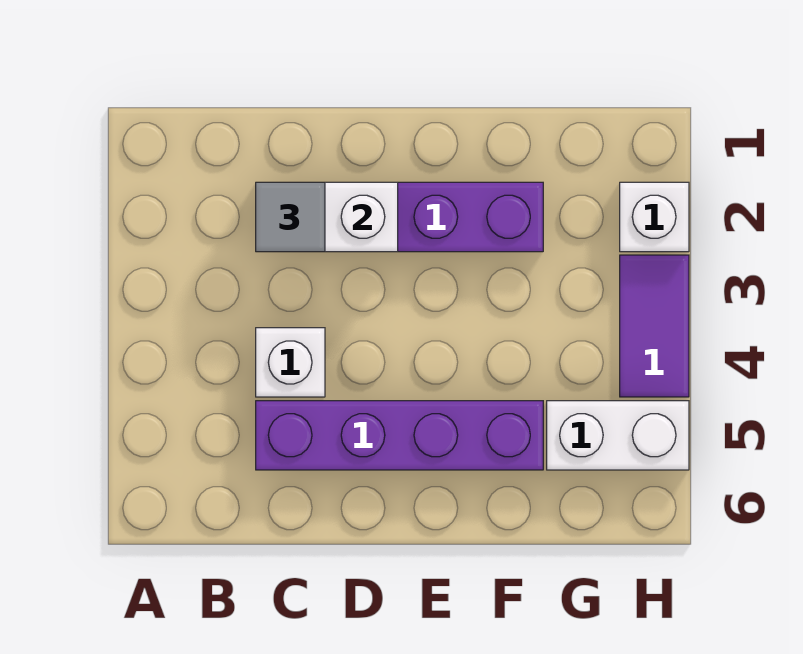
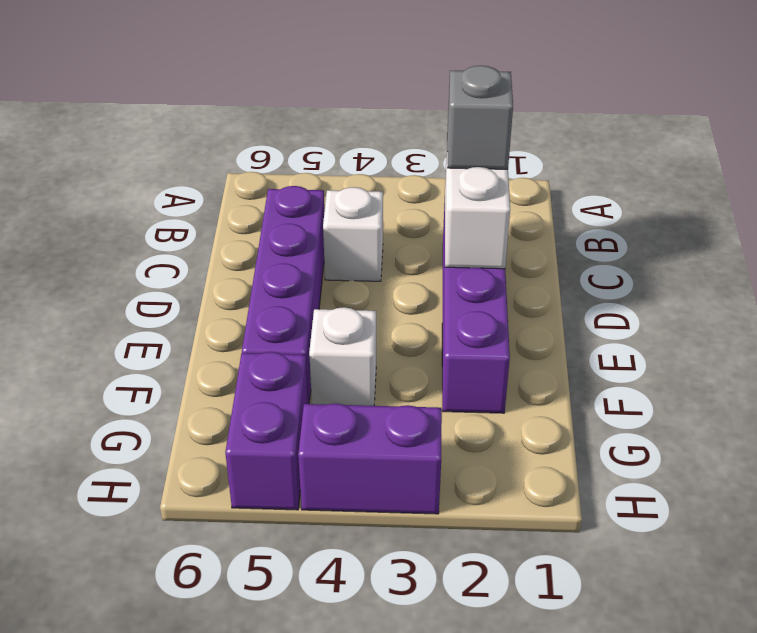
grey tile C2 level 3 -> grey brick C2 level 3
white brick G5:H5 level 1 -> purple brick G5:H5 level 1
white brick H2 level 1 -> white brick F4 level 1
purple tile H3:H4 level 1 -> purple brick H3:H4 level 1

